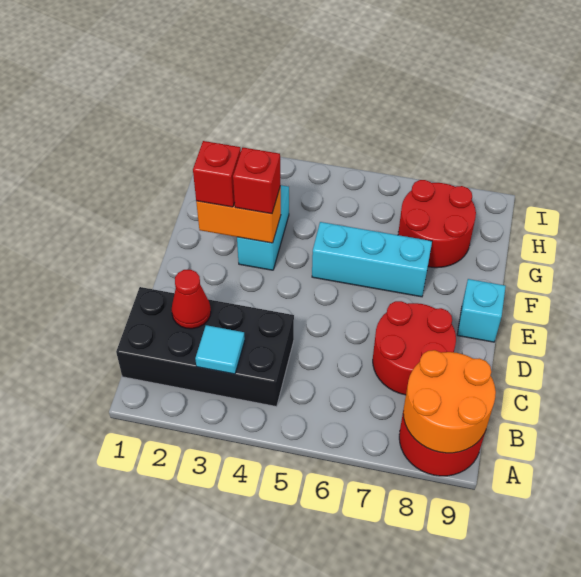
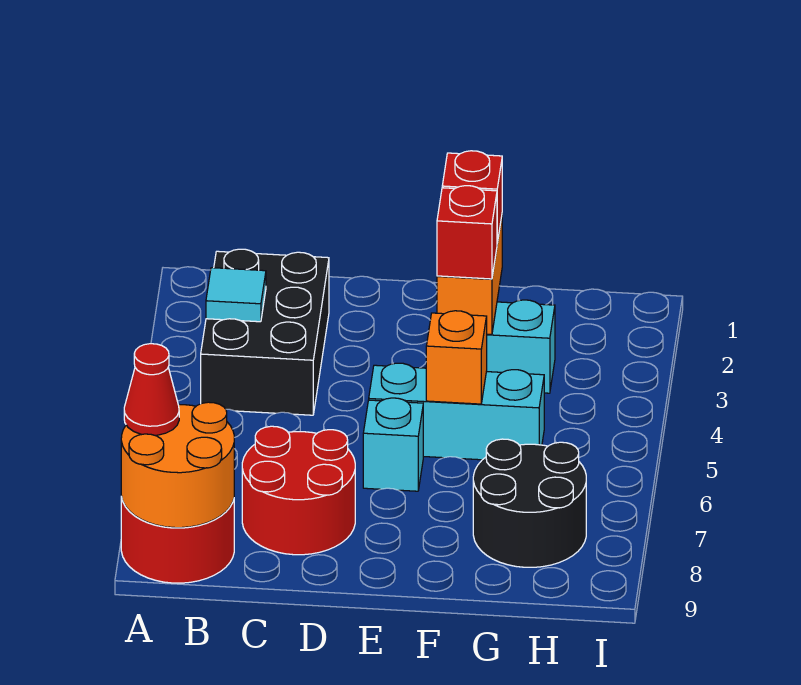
black brick B1:C4 level 1 -> black brick B2:C4 level 1
red cone C2 level 2 -> red cone A8 level 3
cyan brick E9 level 1 -> cyan brick E6 level 1
cyan brick F5:F7 level 1 -> cyan brick E5:G5 level 1
none -> orange brick F5 level 2
red round brick G7:H8 level 1 -> black round brick G7:H8 level 1

